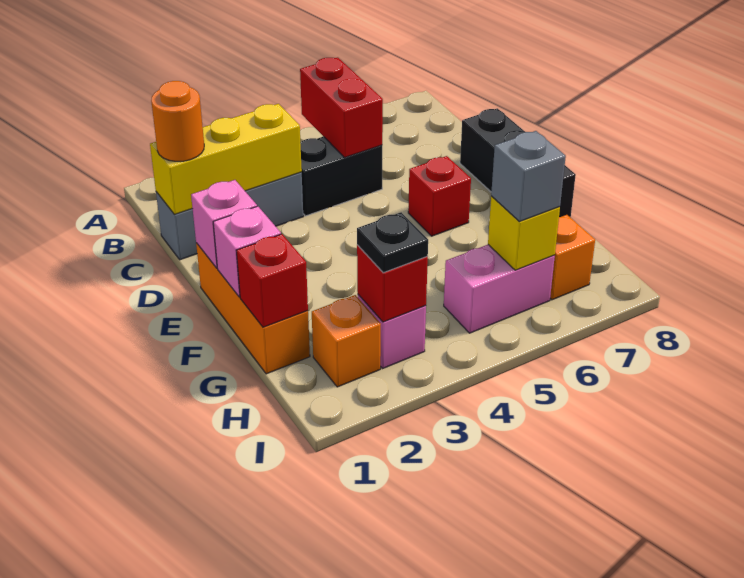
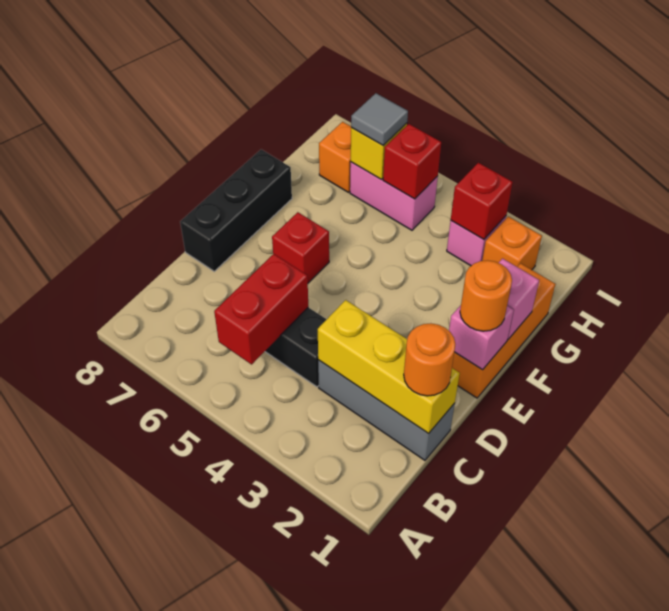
none -> orange round brick E1 level 3
red brick G1 level 2 -> red brick H5 level 2
black plate H3 level 3 -> none
grey brick H6 level 3 -> grey tile H6 level 3

